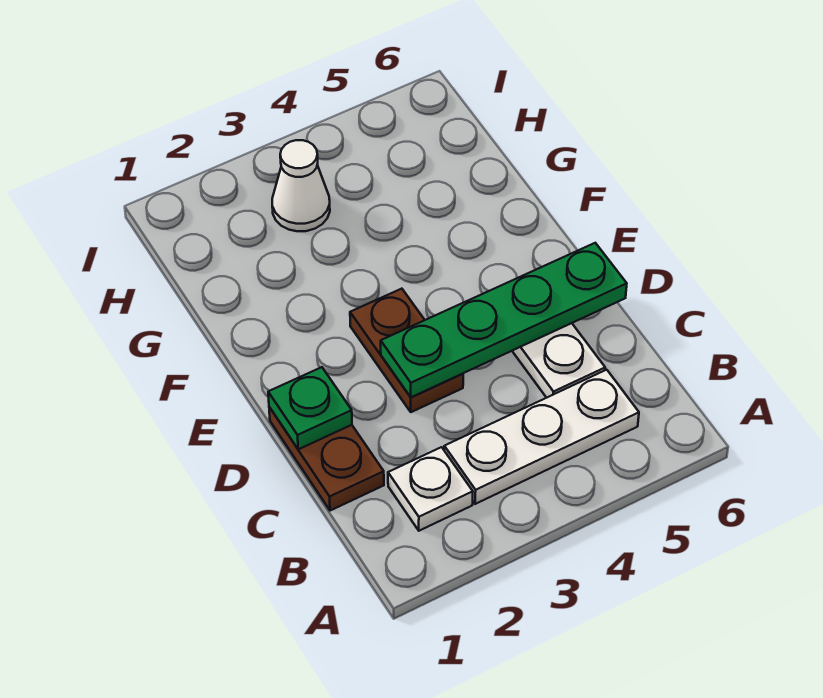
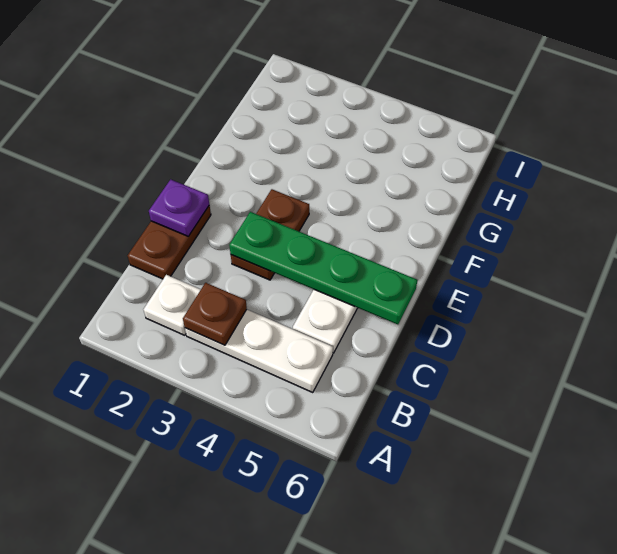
none -> brown plate B3 level 2
green plate D1 level 2 -> purple plate D1 level 2
white cone H3 level 1 -> none

